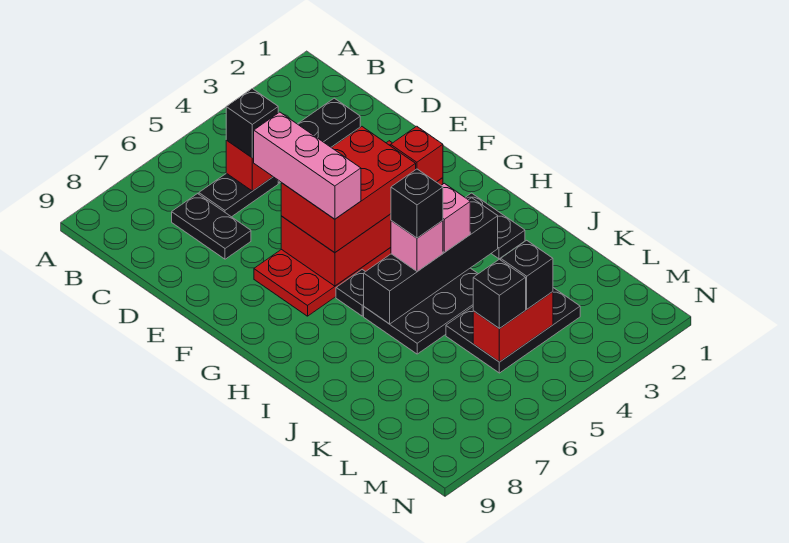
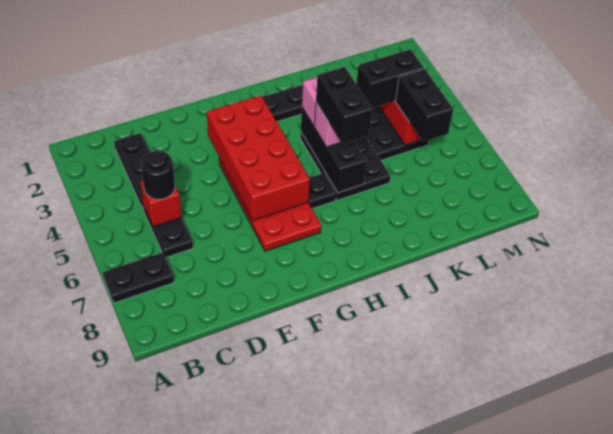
black brick C5 level 3 -> black round brick C5 level 3
black plate C7:D7 level 1 -> black plate A7:B7 level 1
pink brick E6:G6 level 4 -> none
red brick F4:G6 level 3 -> none
red brick G3 level 3 -> none
black brick I3:I6 level 2 -> black brick I4:I6 level 2
black brick I5 level 4 -> black brick I5:I6 level 4
black brick L4 level 3 -> black brick K4:L4 level 3
black brick L5 level 3 -> black brick L5:L6 level 3

